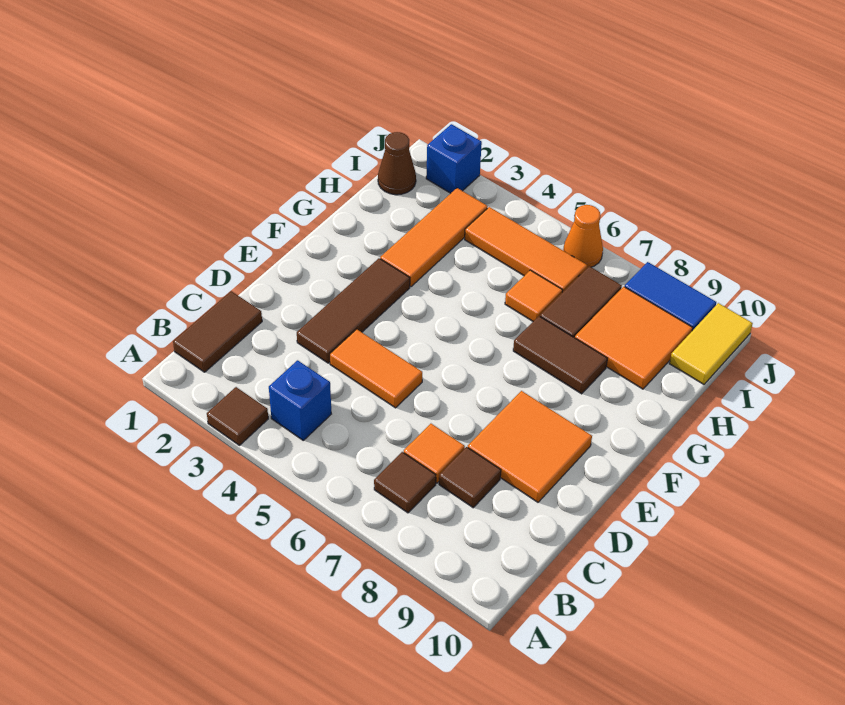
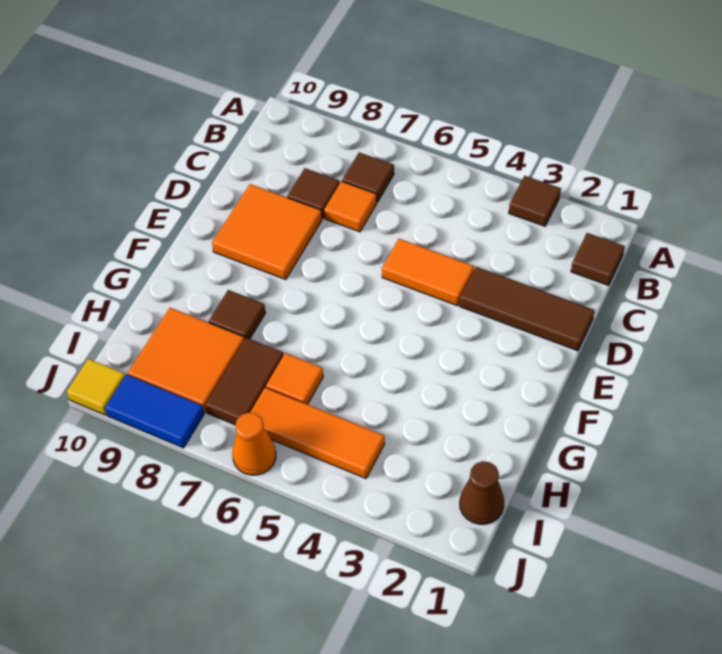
brown tile B1:C1 level 1 -> brown tile B1 level 1
blue brick B4 level 1 -> none
brown tile D3:F3 level 1 -> brown tile D1:D3 level 1
orange tile G3:I3 level 1 -> none
brown tile G7:G8 level 1 -> brown tile G8 level 1
yellow tile I10:J10 level 1 -> yellow tile J10 level 1
blue brick J2 level 1 -> none

